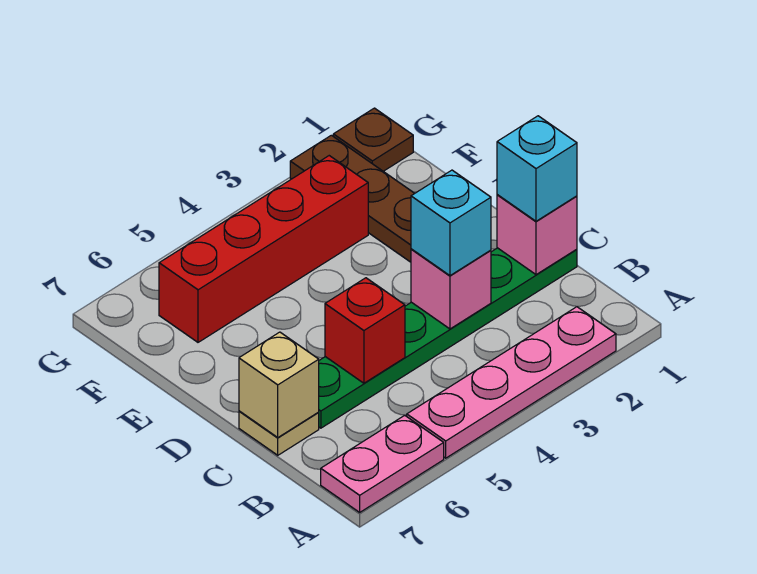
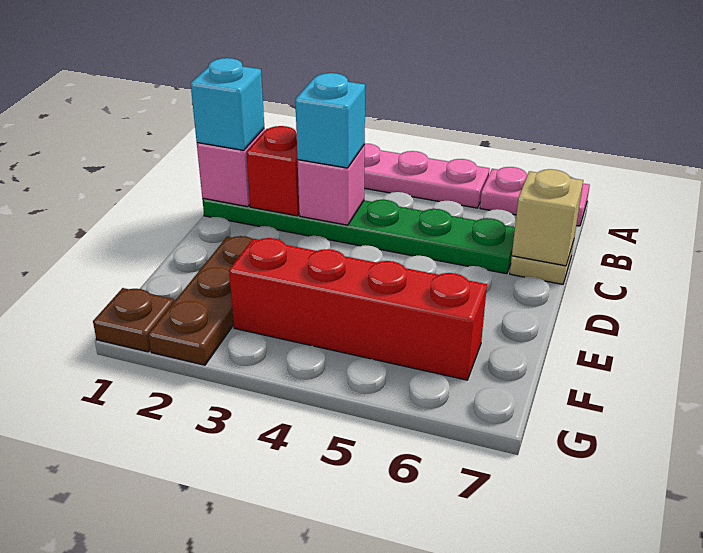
red brick C5 level 2 -> red brick C2 level 2

